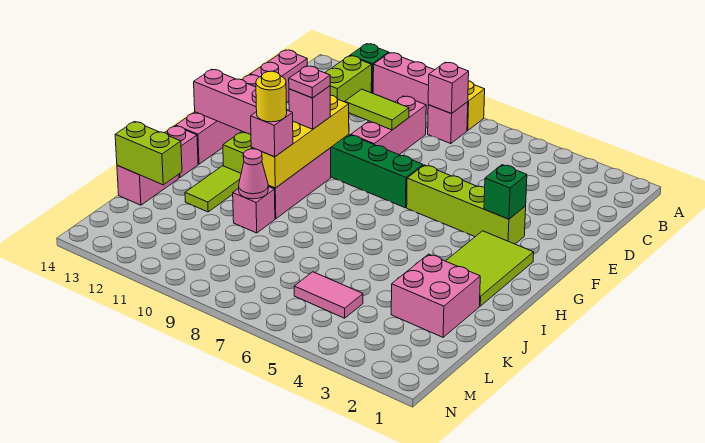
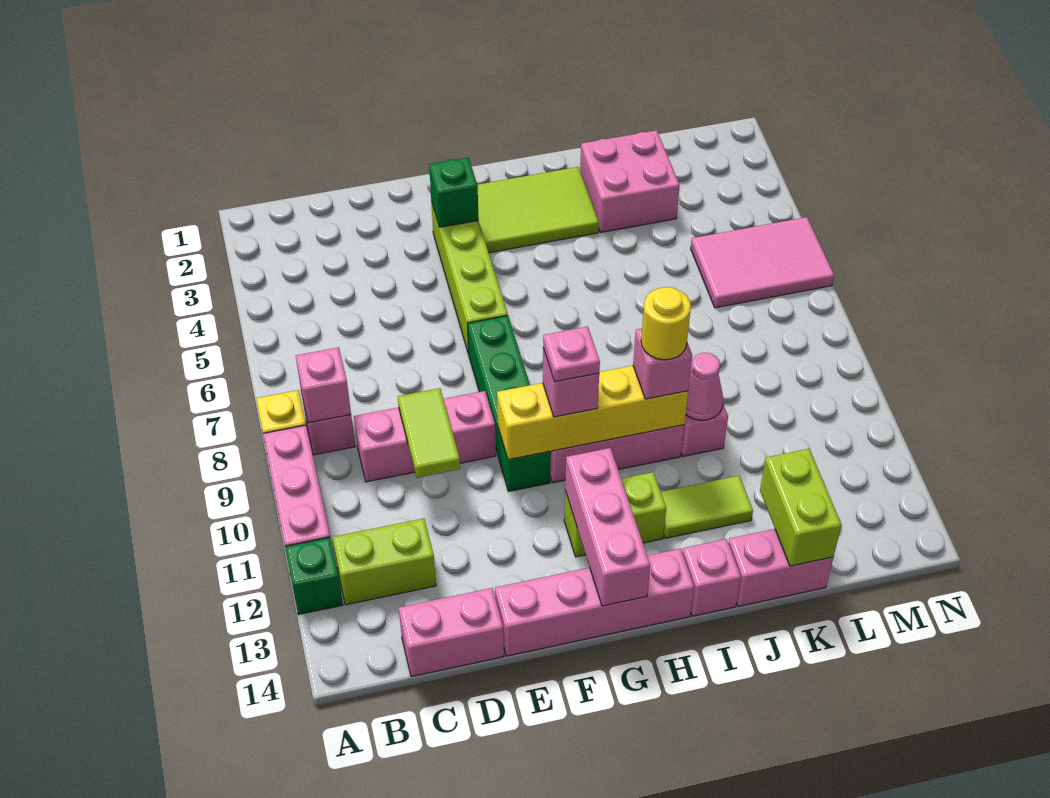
pink tile L5:L6 level 1 -> pink tile L5:N6 level 1

